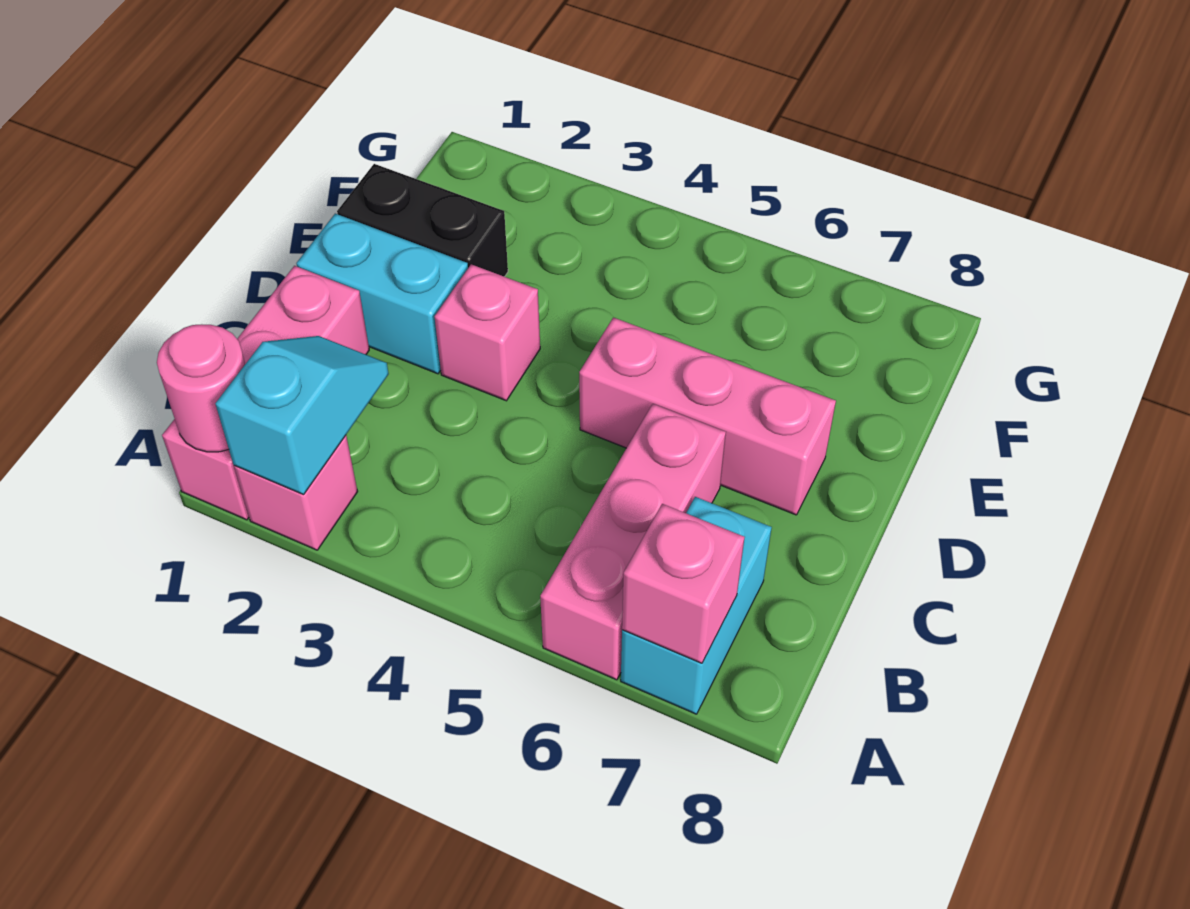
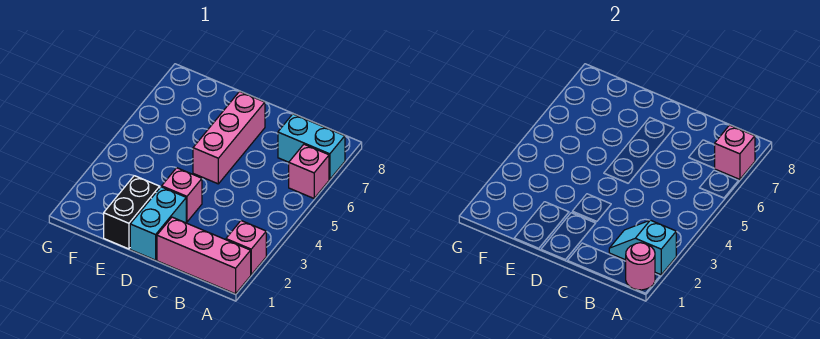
pink brick A6:C6 level 1 -> pink brick A6 level 1

